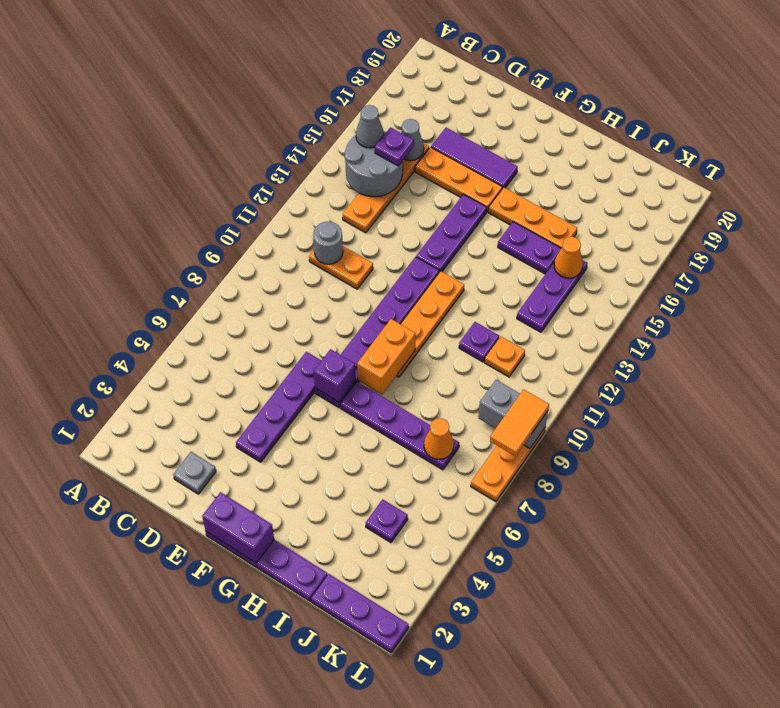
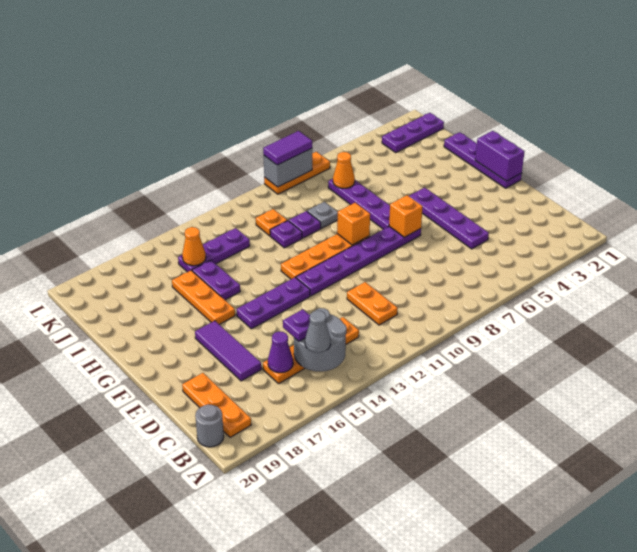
grey round brick C11 level 2 -> grey round brick B20 level 1
grey cone C16 level 2 -> purple cone C16 level 2
grey plate D2 level 1 -> grey plate I9 level 1
orange plate D16:F16 level 1 -> orange plate B19:D19 level 1
purple plate E4:E7 level 1 -> purple plate D5:G5 level 1
purple brick F7 level 2 -> orange brick F7 level 2
orange brick G8:G9 level 2 -> orange brick G9 level 2
purple plate J1:L1 level 1 -> purple plate K1:K3 level 1
purple plate J4 level 1 -> purple plate I10 level 1
grey brick K9:L9 level 2 -> grey brick L8:L9 level 2
orange tile L8:L9 level 3 -> purple tile L8:L9 level 3

